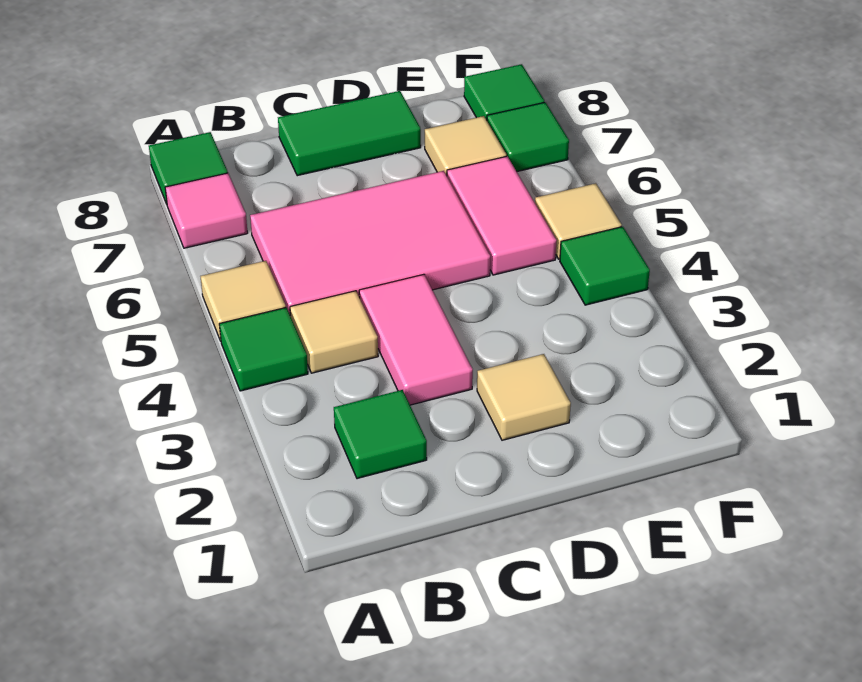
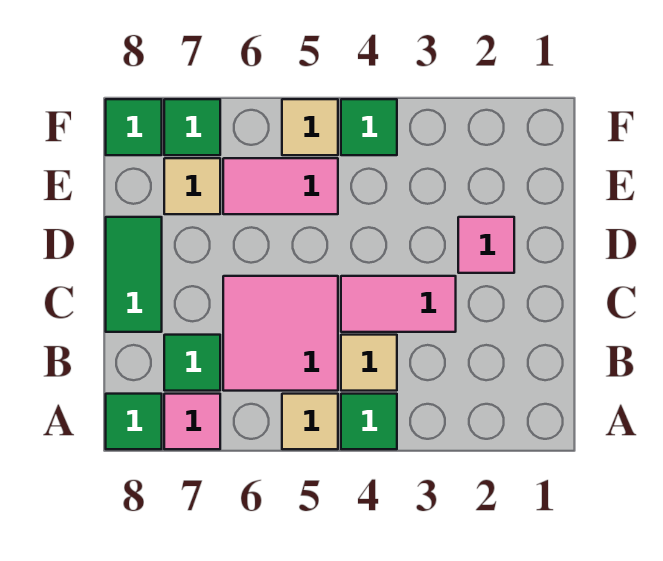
green tile B2 level 1 -> green tile B7 level 1
pink tile B5:D6 level 1 -> pink tile B5:C6 level 1
tan tile D2 level 1 -> pink tile D2 level 1

